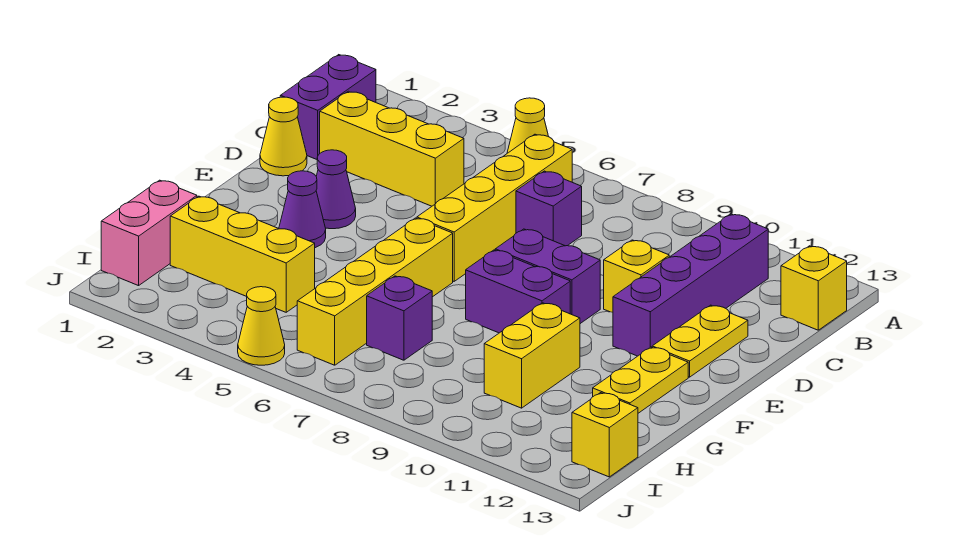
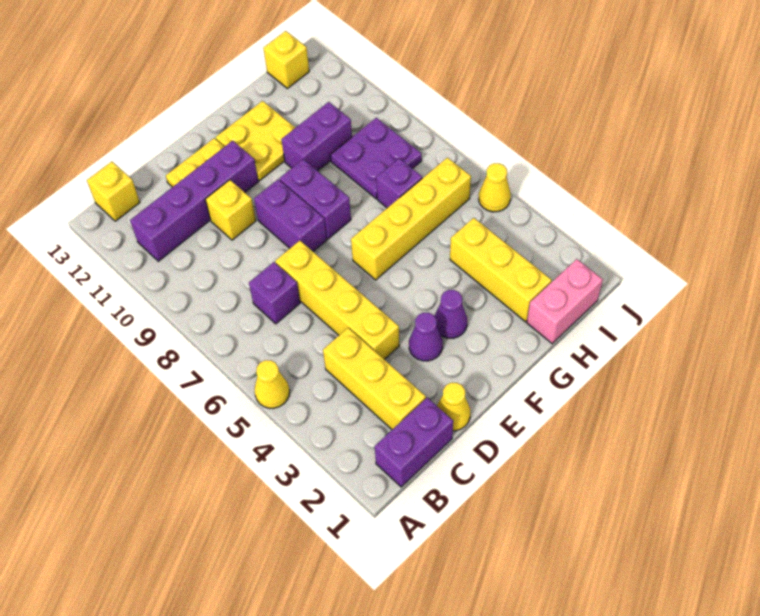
yellow brick B6:E6 level 1 -> yellow brick D4:D7 level 1
yellow plate F12:G12 level 1 -> yellow plate F11:G12 level 1
yellow brick G10:H10 level 1 -> purple brick G10:H10 level 1
none -> purple plate H8:I9 level 1

